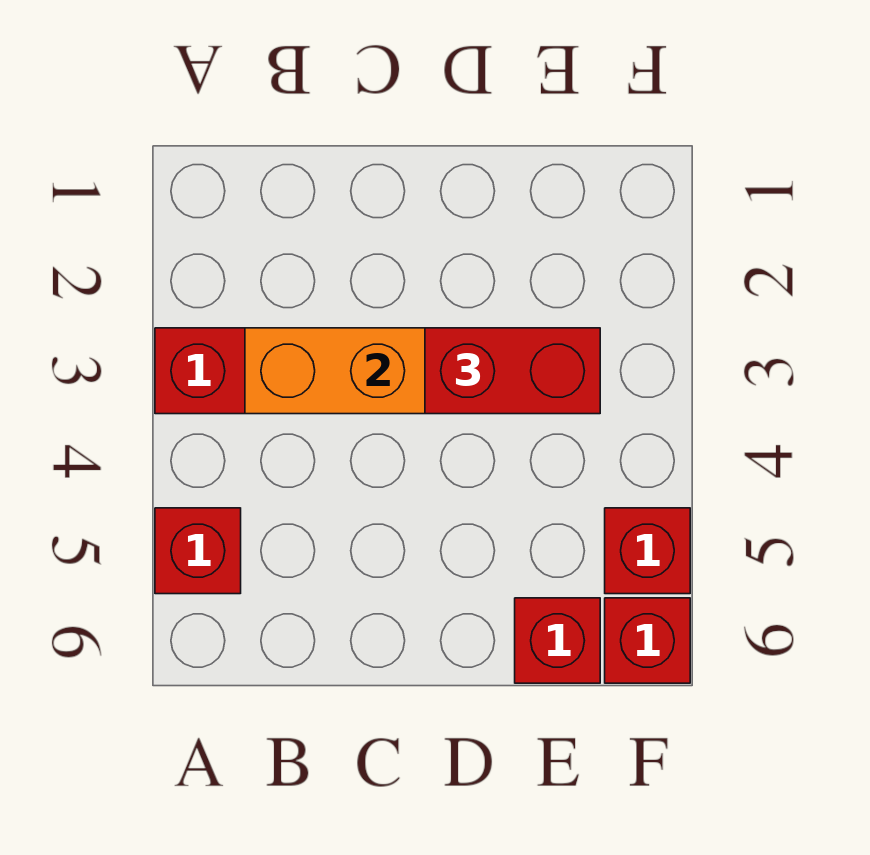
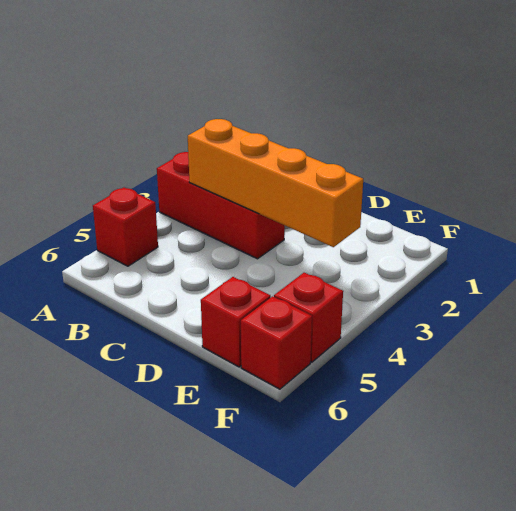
red brick D3:E3 level 3 -> none

